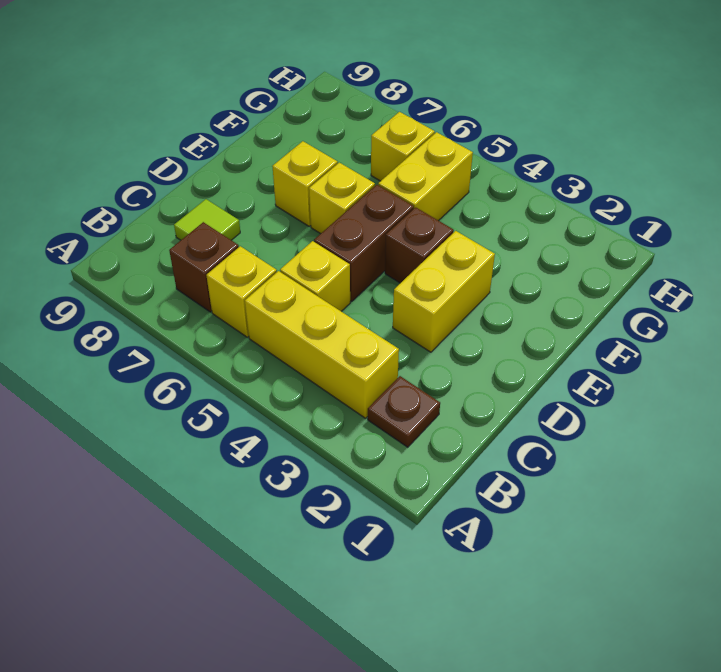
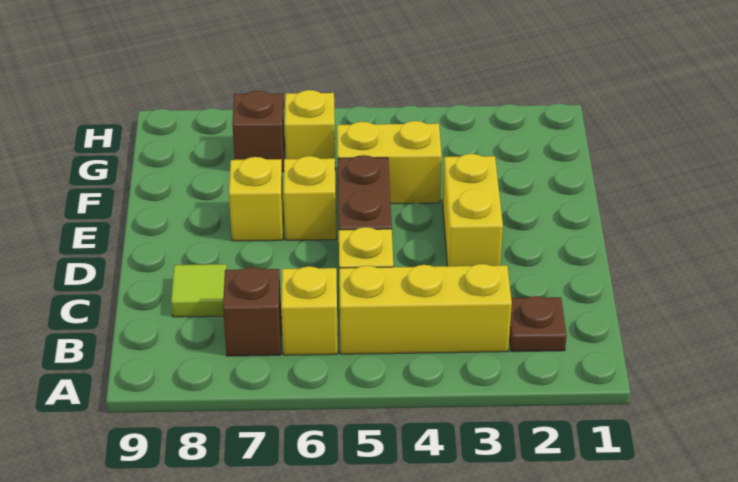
brown brick E4 level 1 -> brown brick G7 level 1
yellow brick F5:G5 level 1 -> yellow brick F4:F5 level 1

